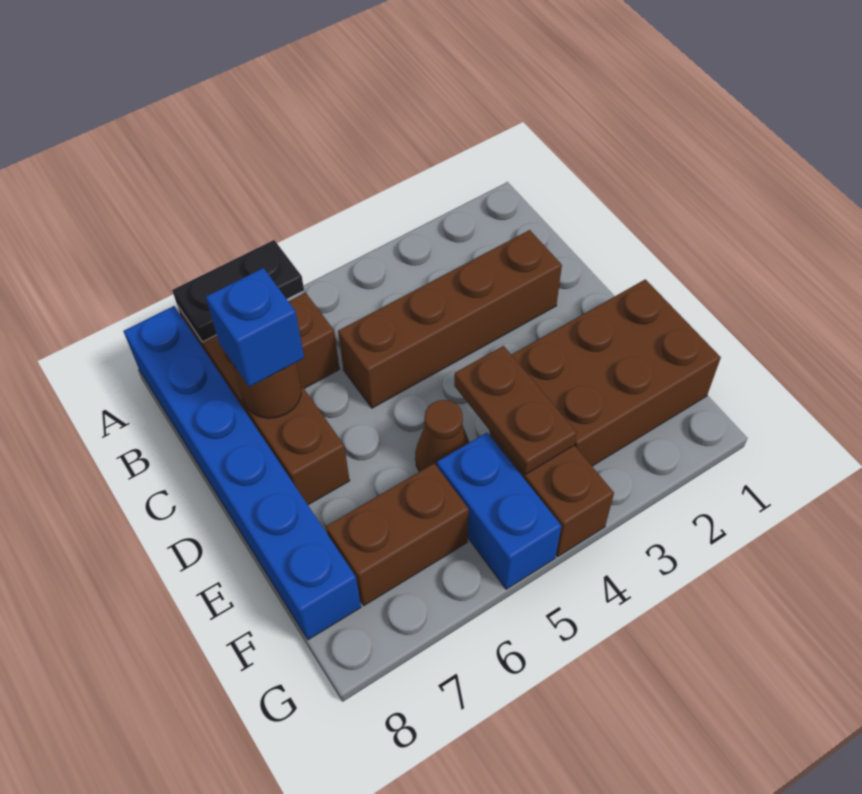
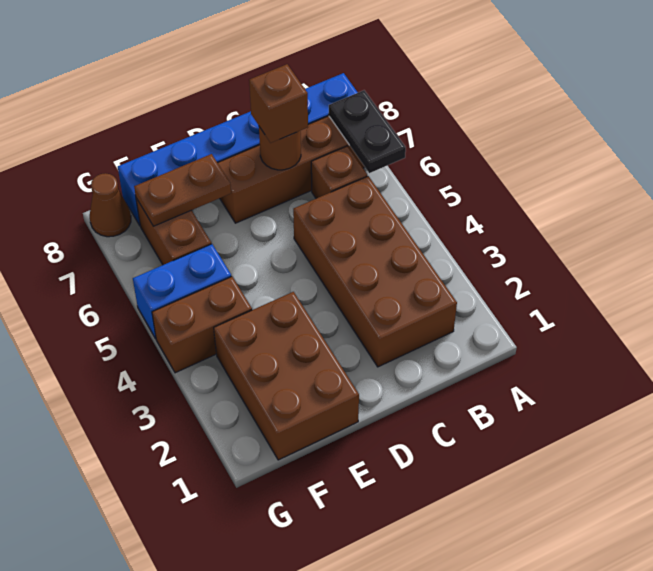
brown brick C2:C5 level 1 -> brown brick B2:C5 level 1
blue brick C7 level 3 -> brown brick C7 level 3
brown plate E4:F4 level 2 -> brown plate E7:F7 level 2
brown cone E5 level 1 -> brown cone G8 level 1

